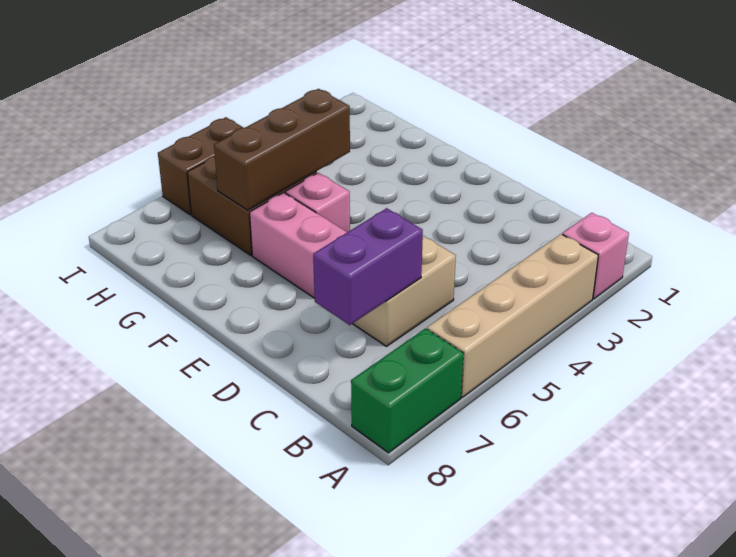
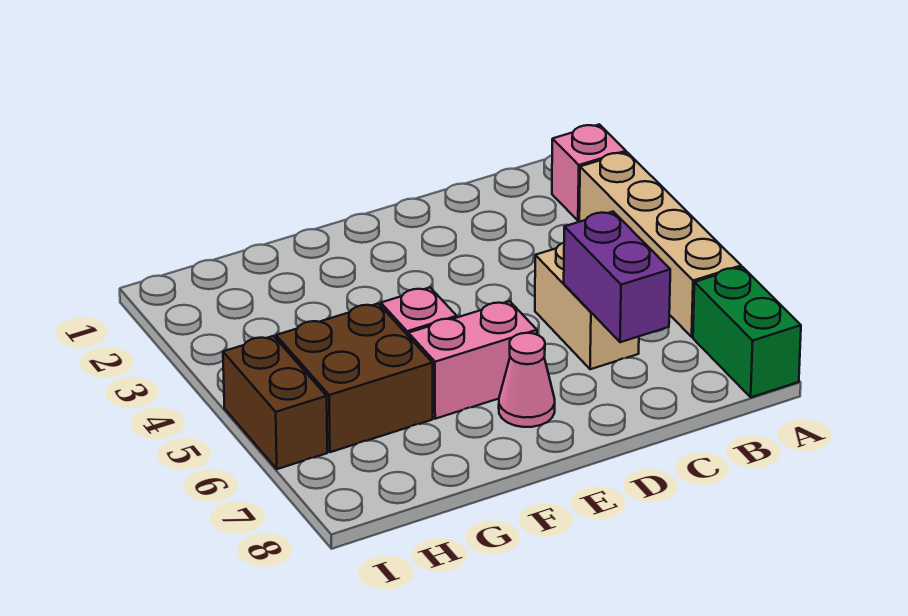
none -> pink cone E7 level 1
brown brick G4:G6 level 2 -> none

